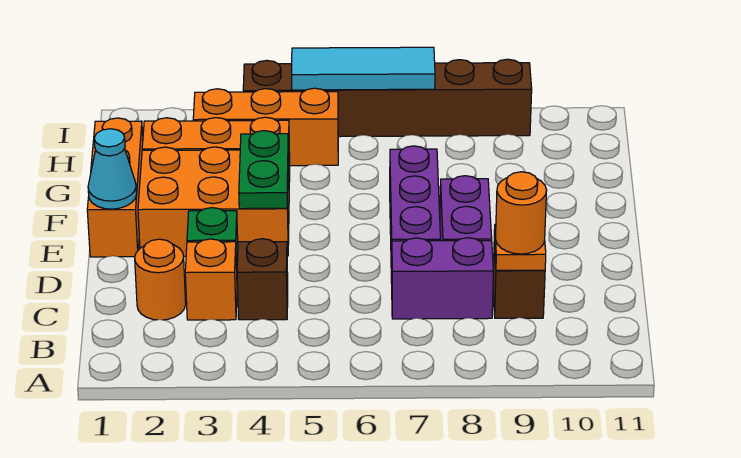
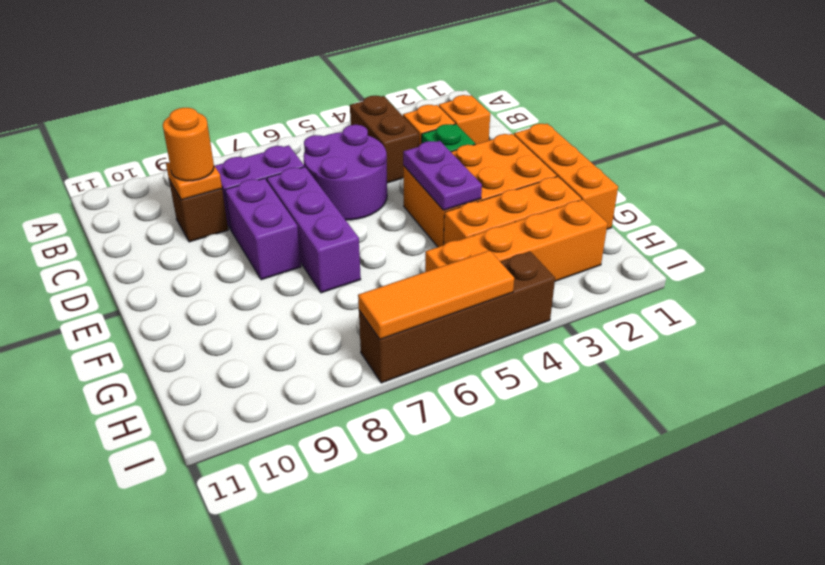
orange round brick C2 level 1 -> orange brick C2 level 1
brown brick C4 level 1 -> brown brick B4:C4 level 1
none -> purple round brick C5:D6 level 1
cyan cone E1 level 2 -> none
green plate E4:F4 level 2 -> purple plate E4:F4 level 2
orange brick H3:H5 level 1 -> orange brick H2:H5 level 1
brown brick I4:I9 level 1 -> brown brick I4:I7 level 1
cyan tile I5:I7 level 2 -> orange tile I5:I7 level 2

